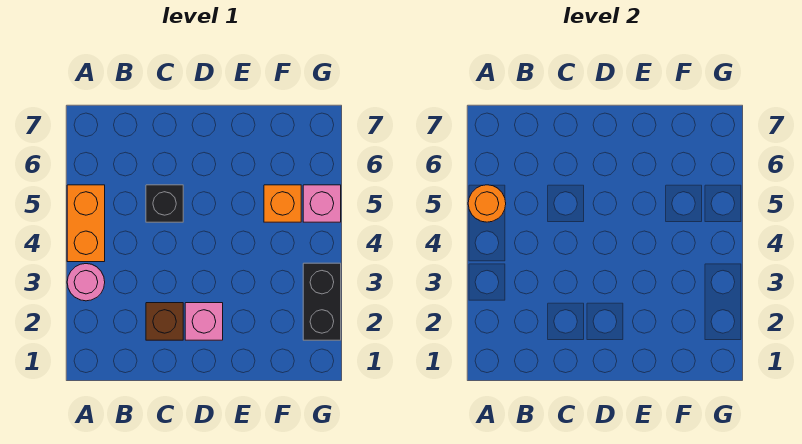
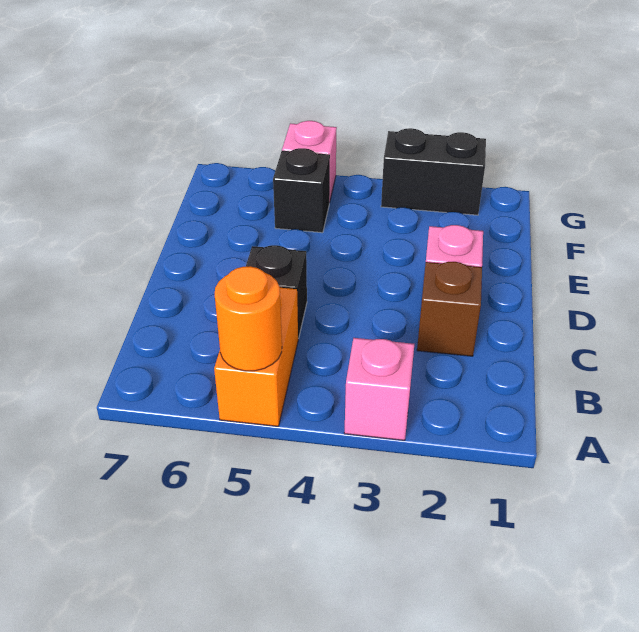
pink round brick A3 level 1 -> pink brick A3 level 1
orange brick A4:A5 level 1 -> orange brick A5:B5 level 1
orange brick F5 level 1 -> black brick F5 level 1

